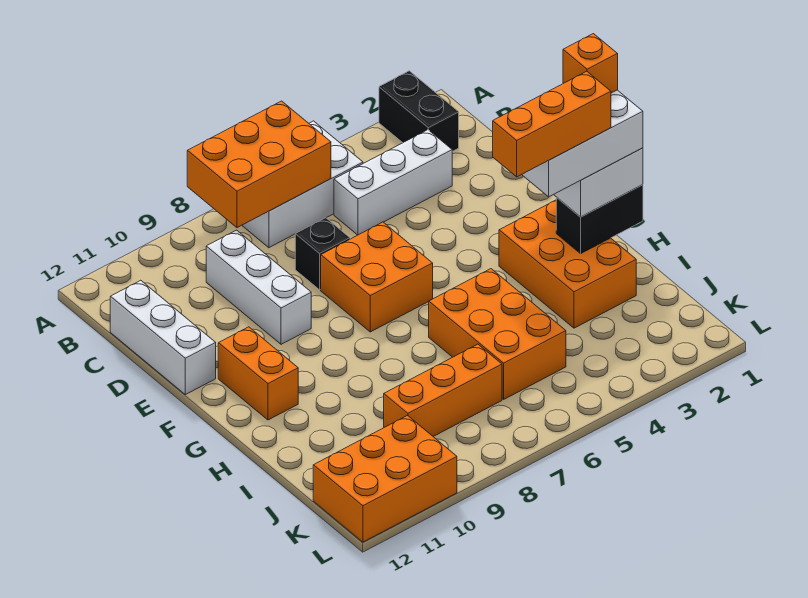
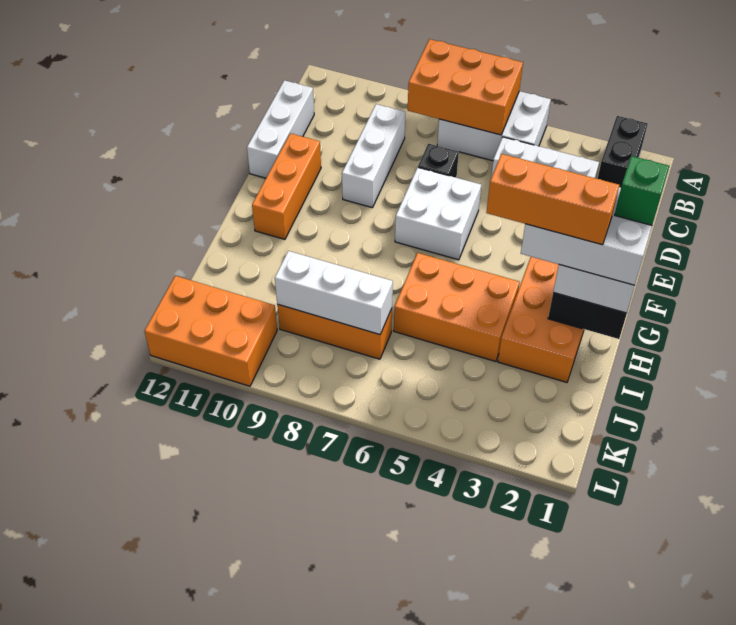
orange brick E6:F7 level 1 -> white brick E6:F7 level 1
orange brick F11:G11 level 1 -> orange brick E11:G11 level 1
orange brick G1 level 5 -> green brick G1 level 5
orange brick H5:J6 level 1 -> orange brick H4:I6 level 1
none -> white brick J7:J9 level 2

